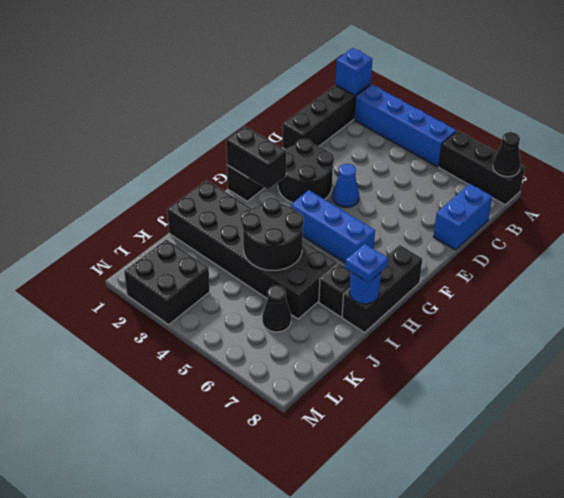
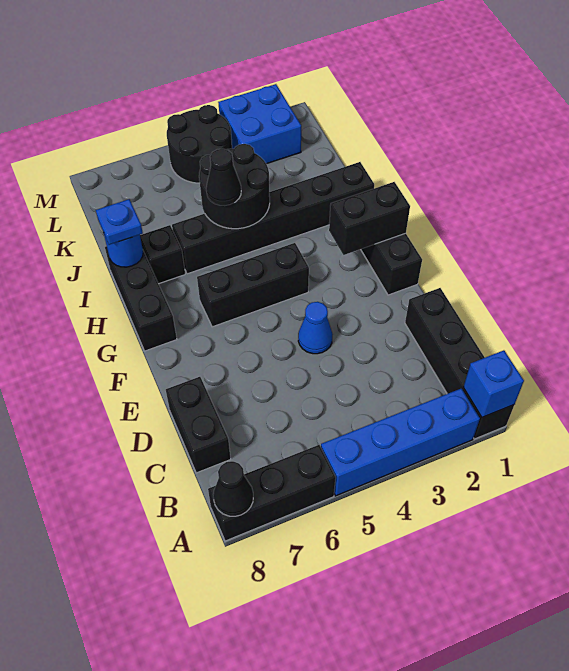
blue brick C8:D8 level 1 -> black brick C8:D8 level 1
black round brick E2:F3 level 1 -> black round brick L4:M5 level 1
blue brick G4:G6 level 1 -> black brick G4:G6 level 1
black brick I1:J6 level 1 -> black brick I1:I6 level 1
black cone K6 level 1 -> black cone I5 level 3
black brick L2:M3 level 1 -> blue brick L2:M3 level 1

